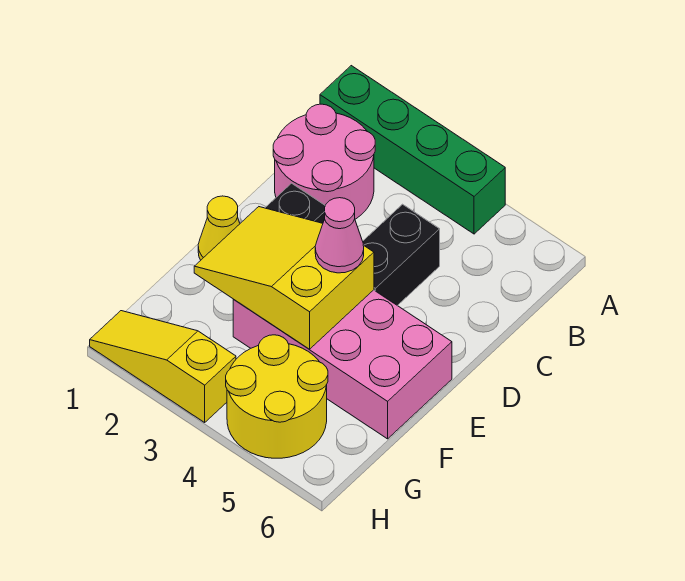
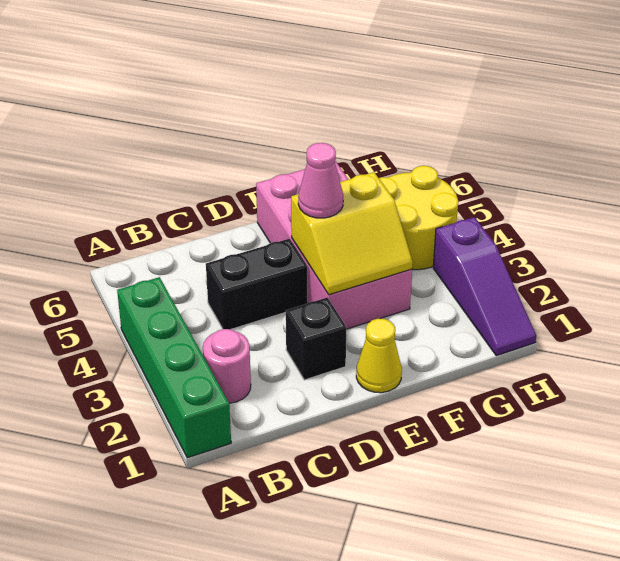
pink round brick B1:C2 level 1 -> pink round brick B2 level 1
yellow slope E2:F4 level 2 top 4 -> yellow slope E3:F4 level 2 top 4
yellow slope H1:H3 level 1 top 3 -> purple slope H1:H3 level 1 top 3

